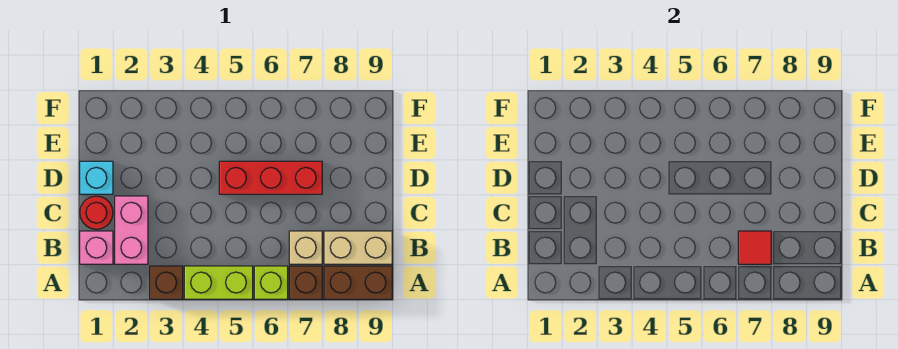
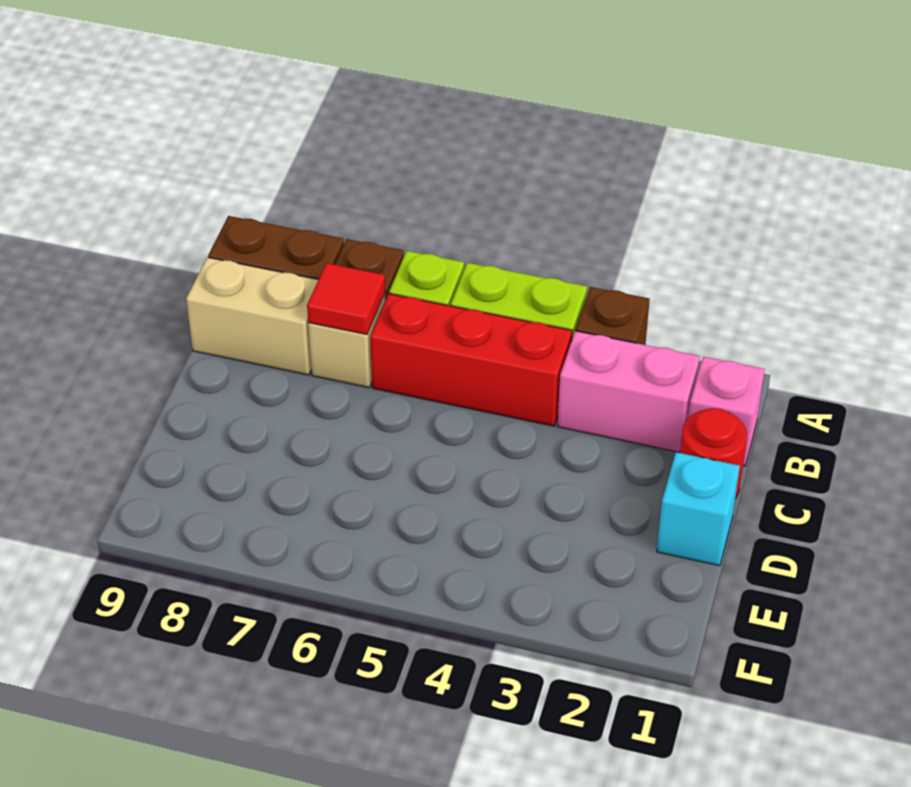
pink brick B2:C2 level 1 -> pink brick B2:B3 level 1
red brick D5:D7 level 1 -> red brick B4:B6 level 1

